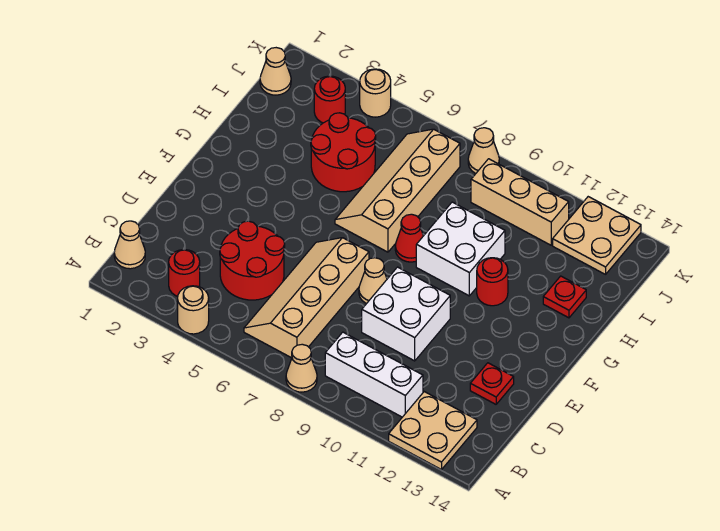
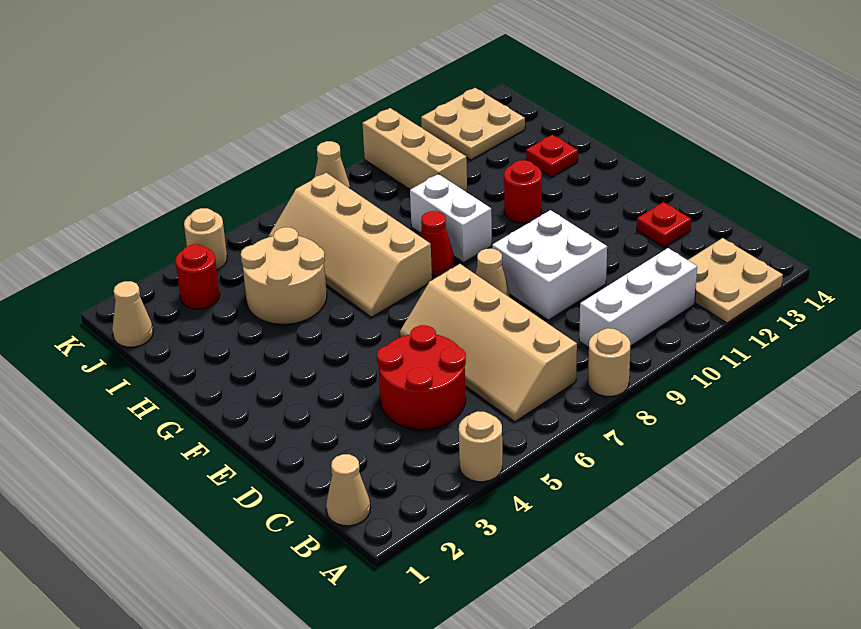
tan cone A8 level 1 -> tan round brick A8 level 1
red round brick B3 level 1 -> none
white brick G9:H10 level 1 -> white brick G9:H9 level 1
red round brick H4:I5 level 1 -> tan round brick H4:I5 level 1
tan brick J9:J11 level 1 -> tan brick I10:K10 level 1

